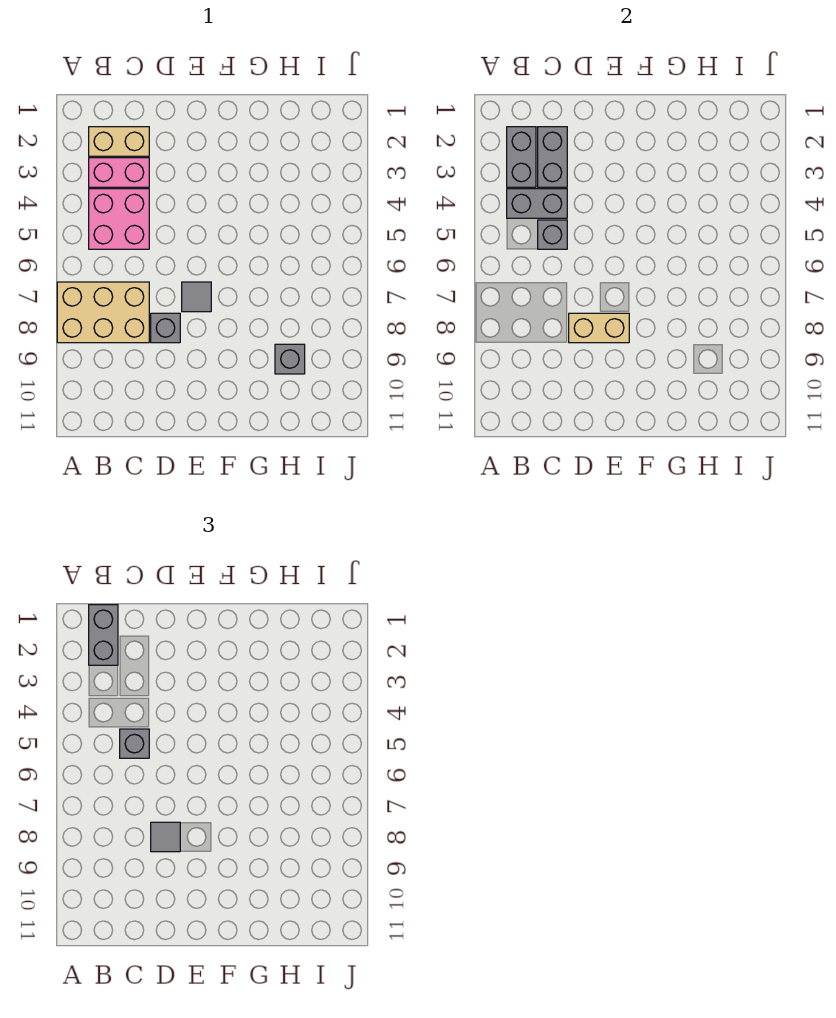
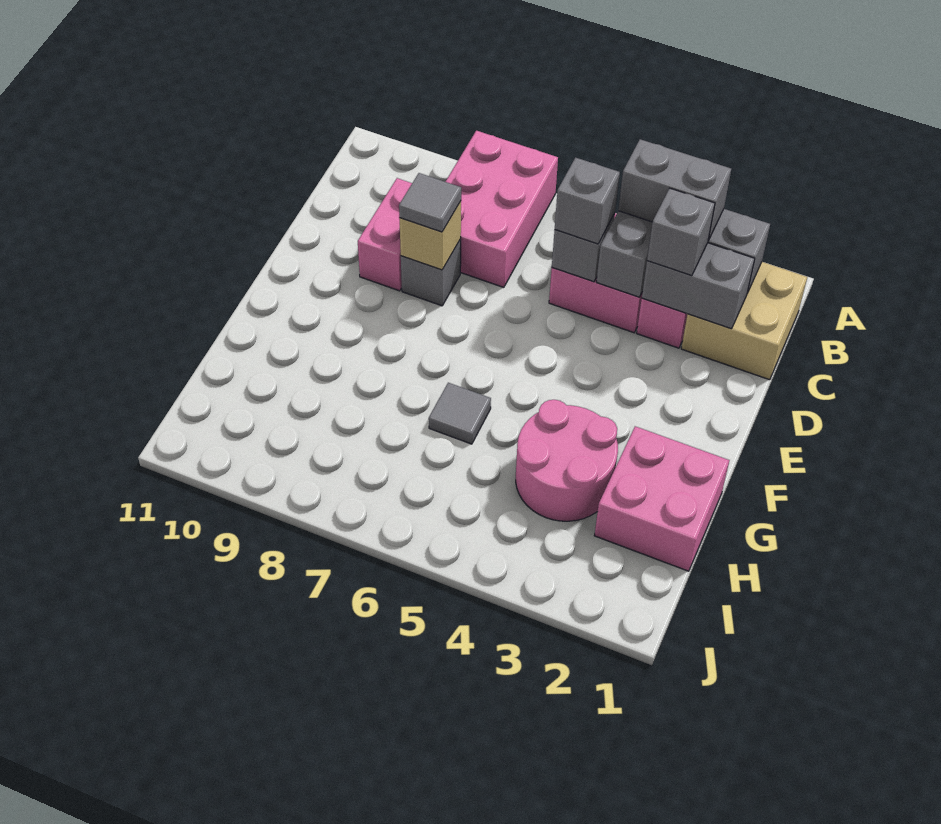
tan brick A7:C8 level 1 -> pink brick A7:C8 level 1
grey brick B1:B2 level 3 -> grey brick B3:B4 level 3
tan brick B2:C2 level 1 -> tan brick B1:C2 level 1
none -> pink brick C9:D9 level 1
tan brick D8:E8 level 2 -> tan brick D8 level 2
grey tile E7 level 1 -> grey tile G6 level 1
none -> pink brick G1:H2 level 1
none -> pink round brick G3:H4 level 1
grey brick H9 level 1 -> grey brick C3 level 3

